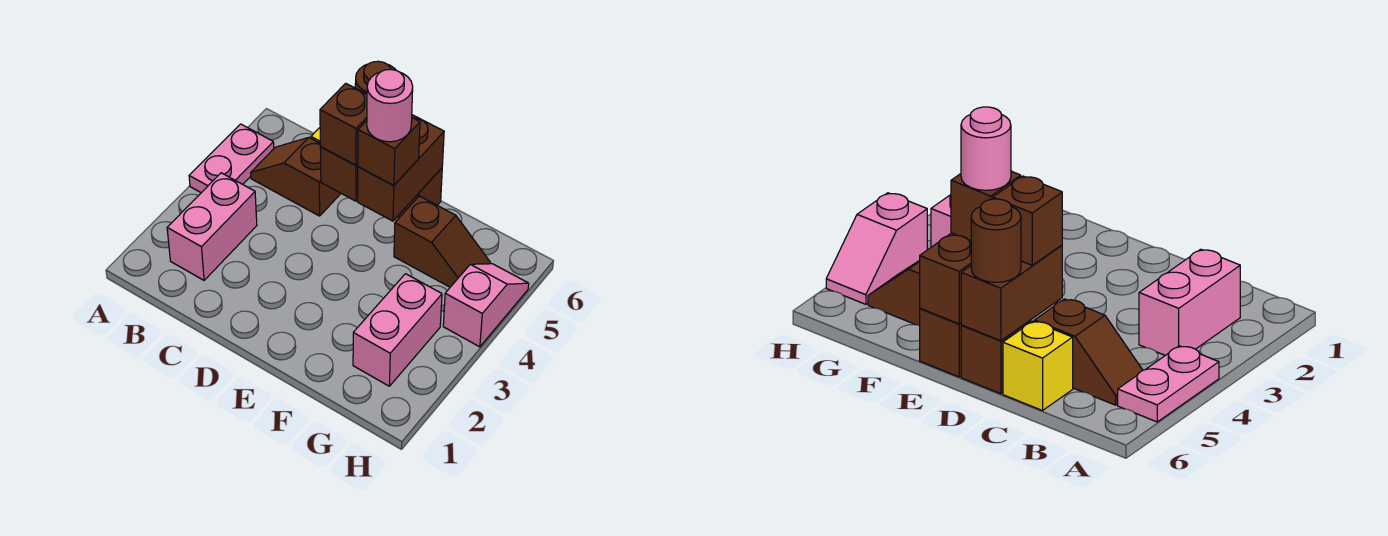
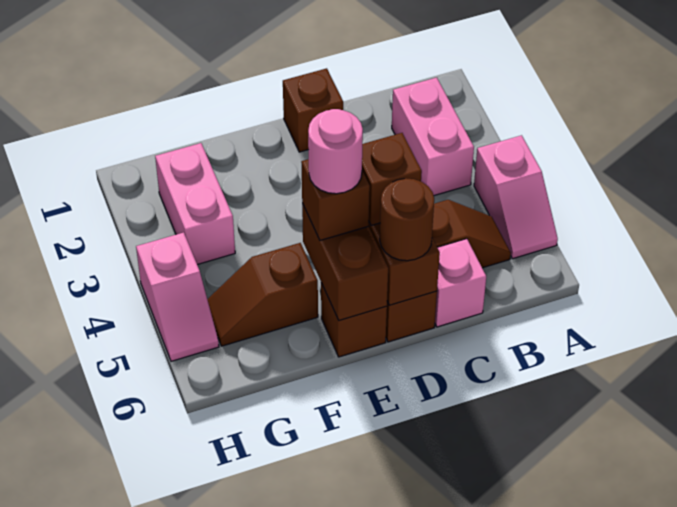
pink plate A4:A5 level 1 -> pink slope A4:A5 level 1 top 4
yellow brick C6 level 1 -> pink brick C6 level 1
none -> brown brick D1 level 1

